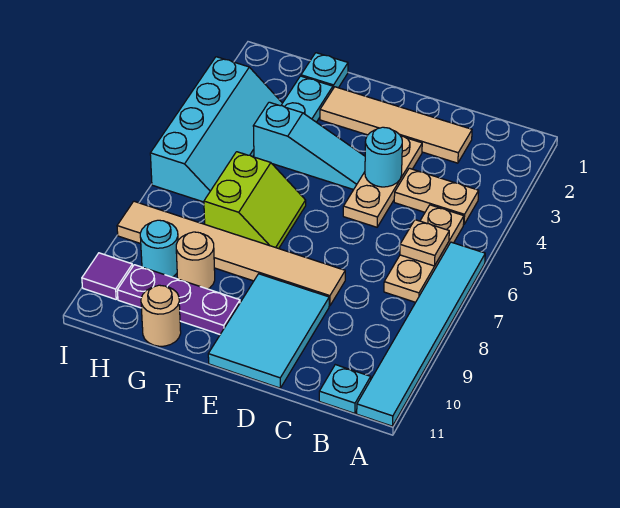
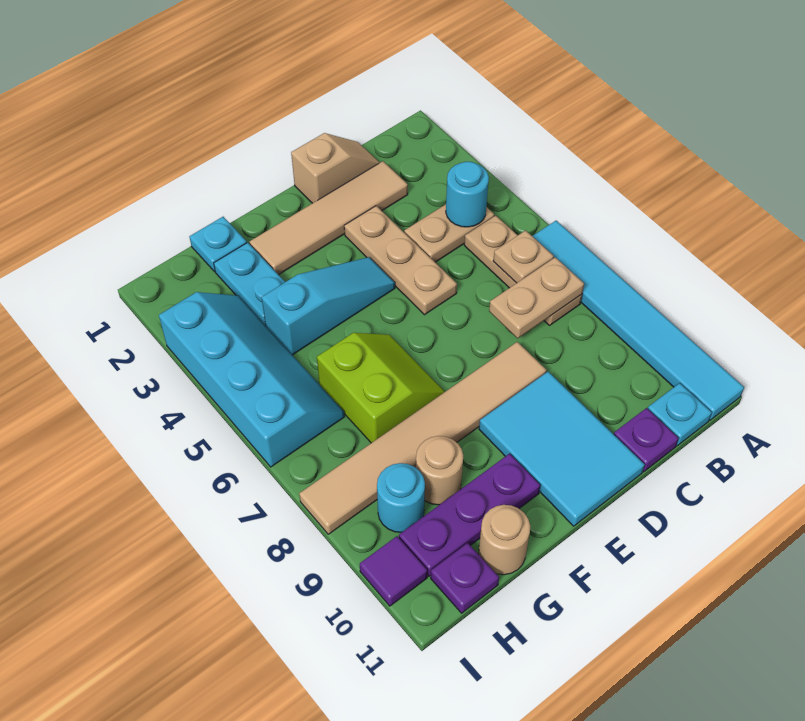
none -> tan plate B7:C7 level 2
none -> tan slope C1:D1 level 1 top D
none -> purple plate C11 level 1
cyan round brick D4 level 2 -> cyan round brick B4 level 2
none -> purple plate H11 level 1

